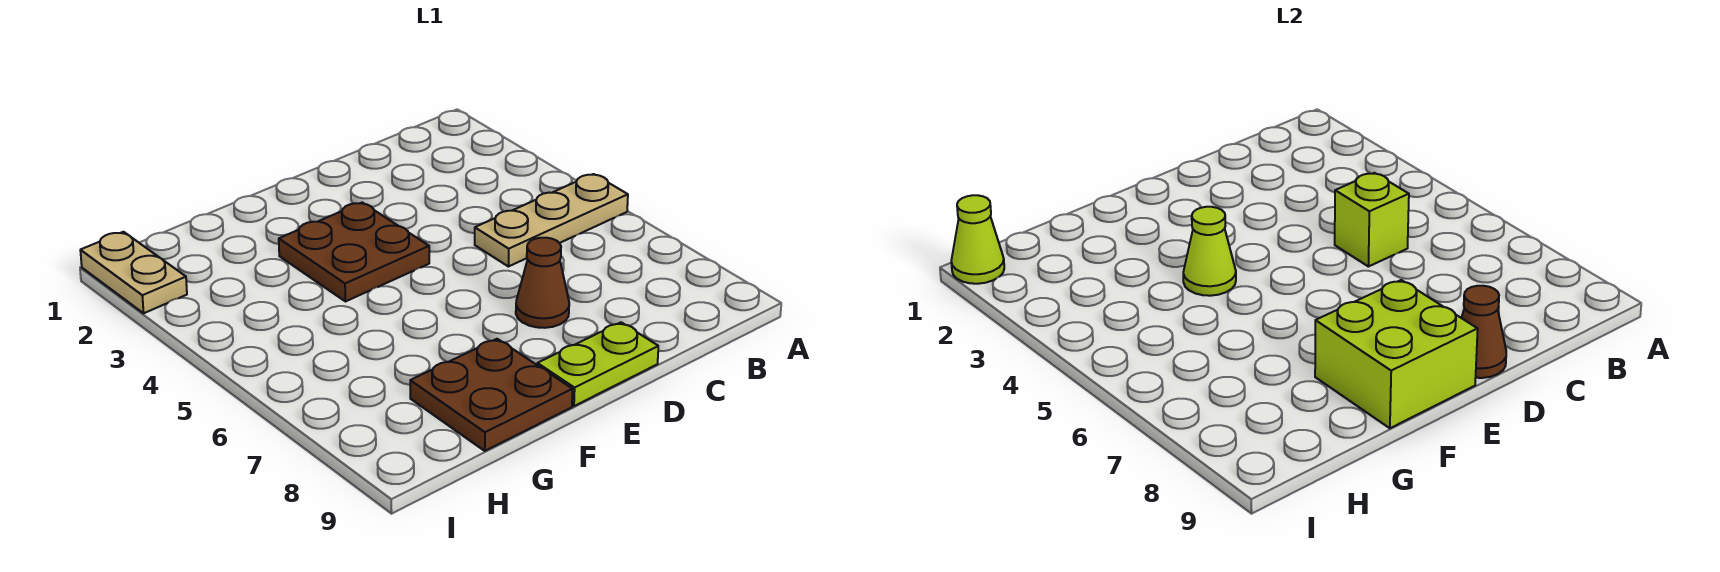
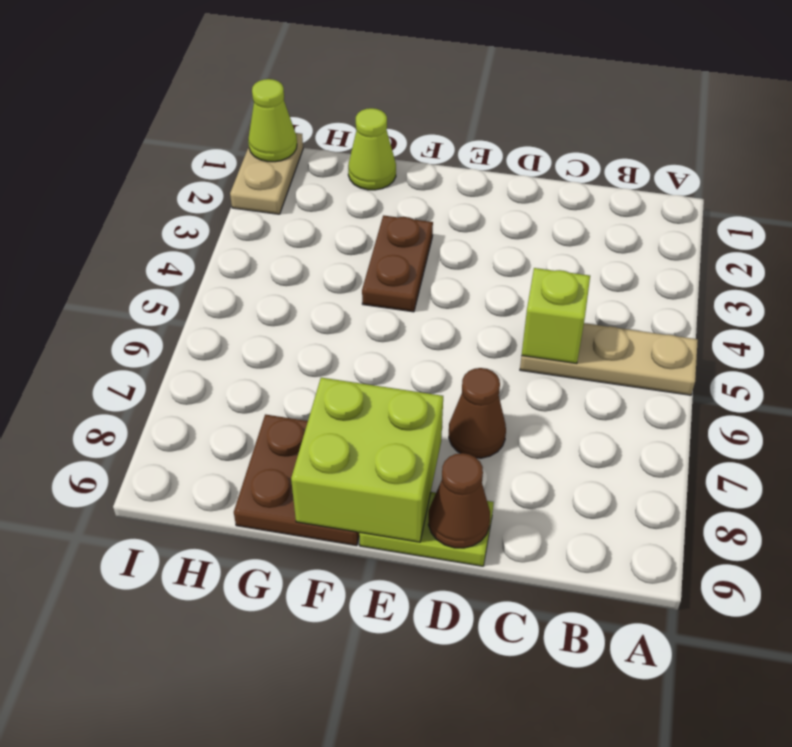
brown plate E3:F4 level 1 -> brown plate F3:F4 level 1
lime cone F4 level 2 -> lime cone G1 level 1

